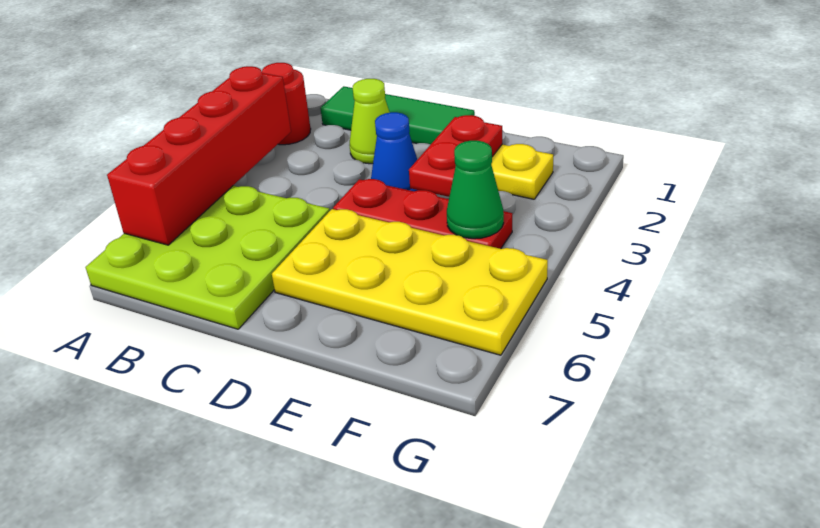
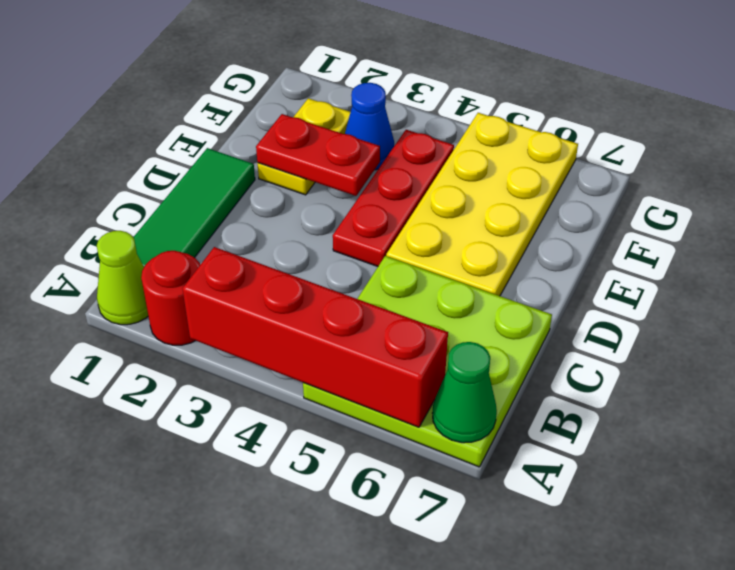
lime cone C2 level 1 -> lime cone A1 level 1
blue cone D3 level 1 -> blue cone F3 level 1
green cone F4 level 2 -> green cone A7 level 2

